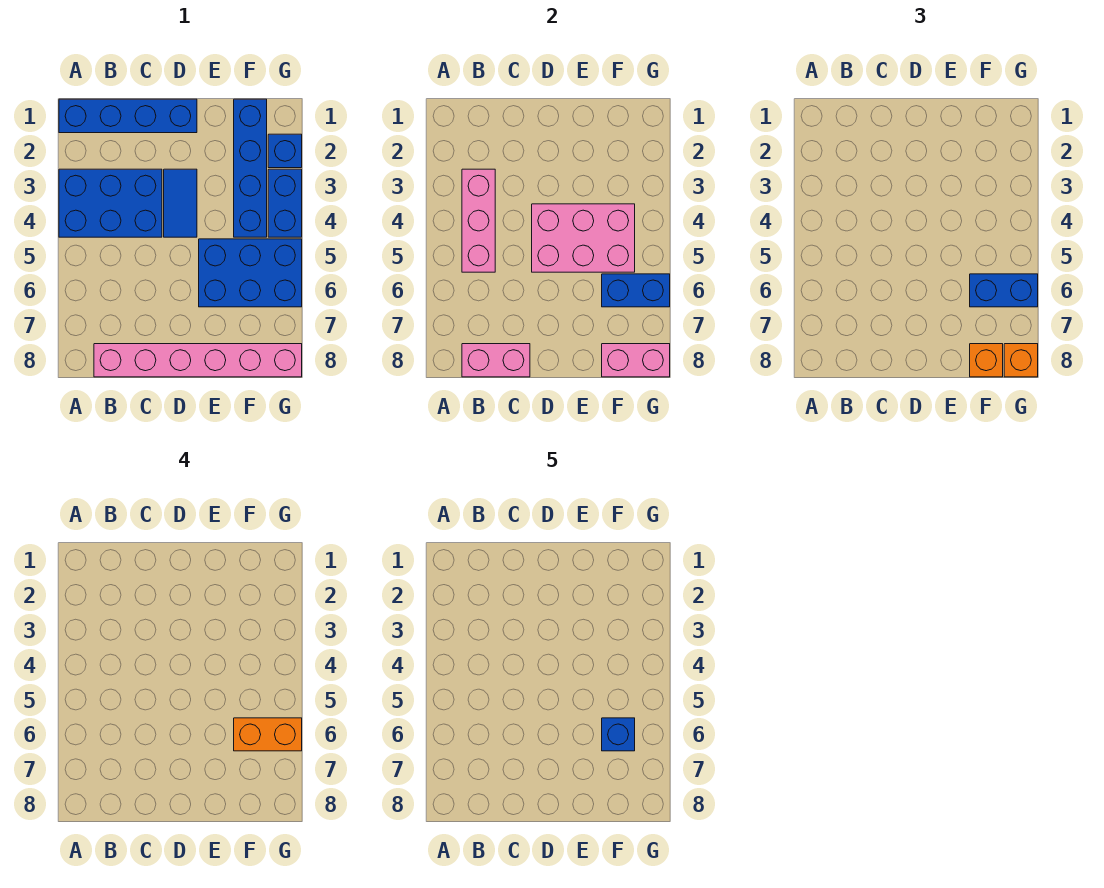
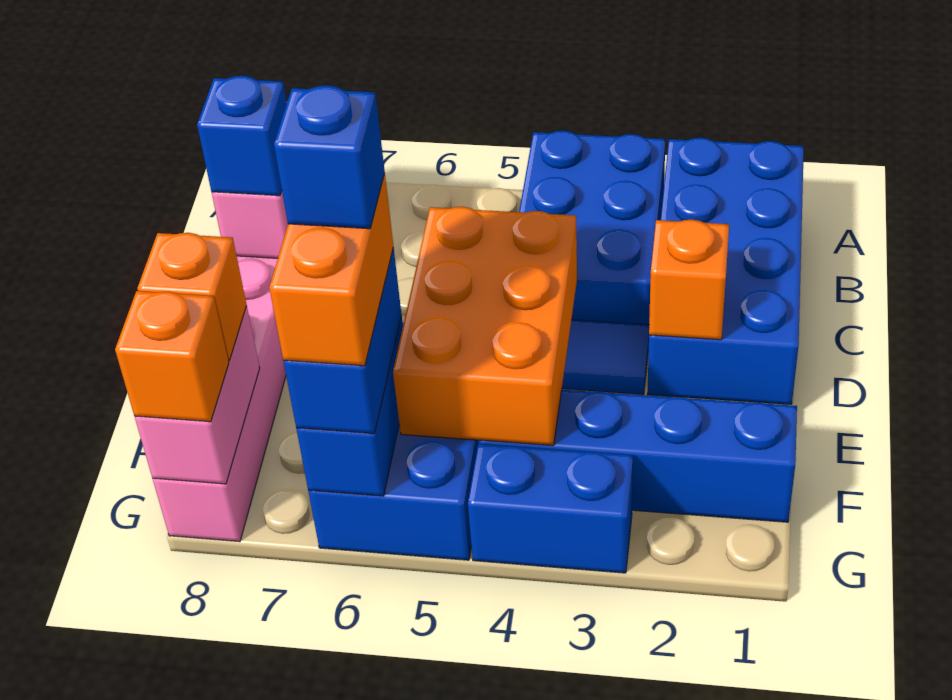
blue brick A1:D1 level 1 -> blue brick A1:D2 level 1
pink brick B3:B5 level 2 -> none
none -> orange brick D2 level 2
pink brick D4:F5 level 2 -> orange brick D4:F5 level 2
blue brick G2 level 1 -> blue brick C8 level 3

